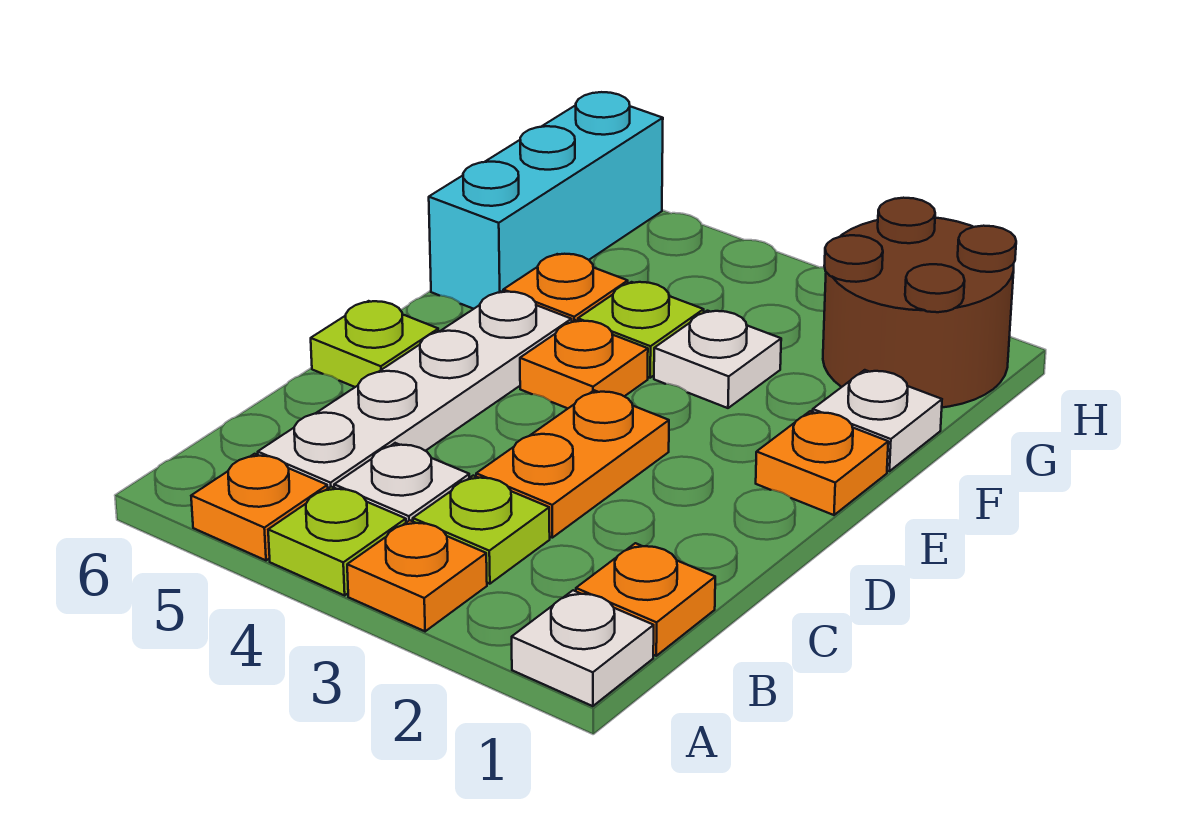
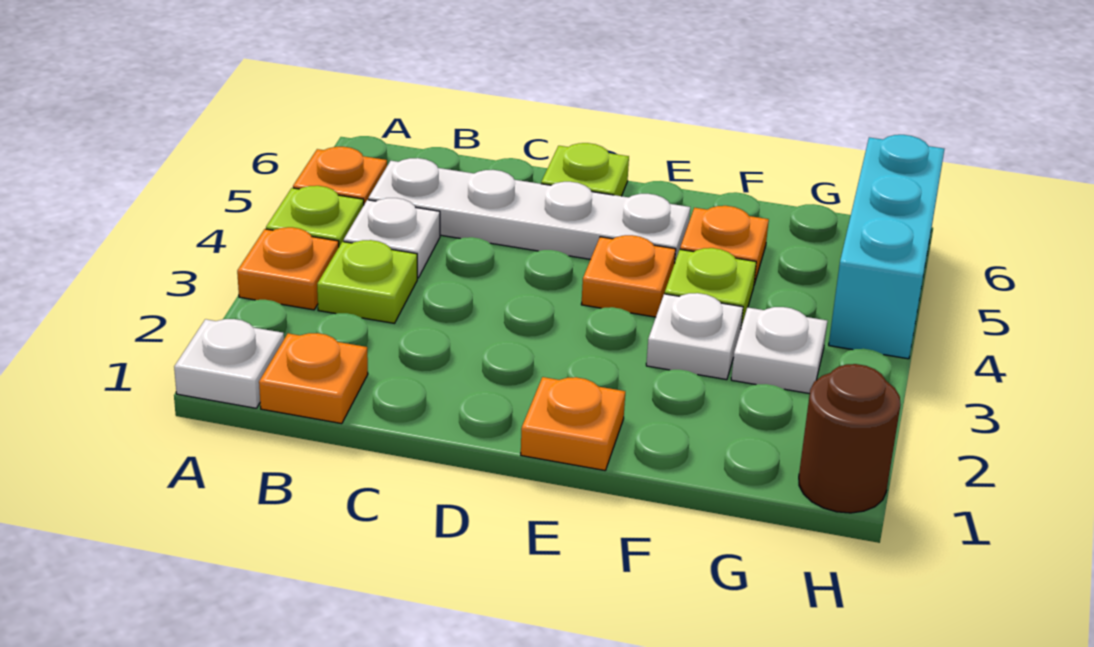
orange plate C3:D3 level 1 -> none
white plate F1 level 1 -> white plate G3 level 1
cyan brick F6:H6 level 1 -> cyan brick H4:H6 level 1
brown round brick G1:H2 level 1 -> brown round brick H1 level 1

